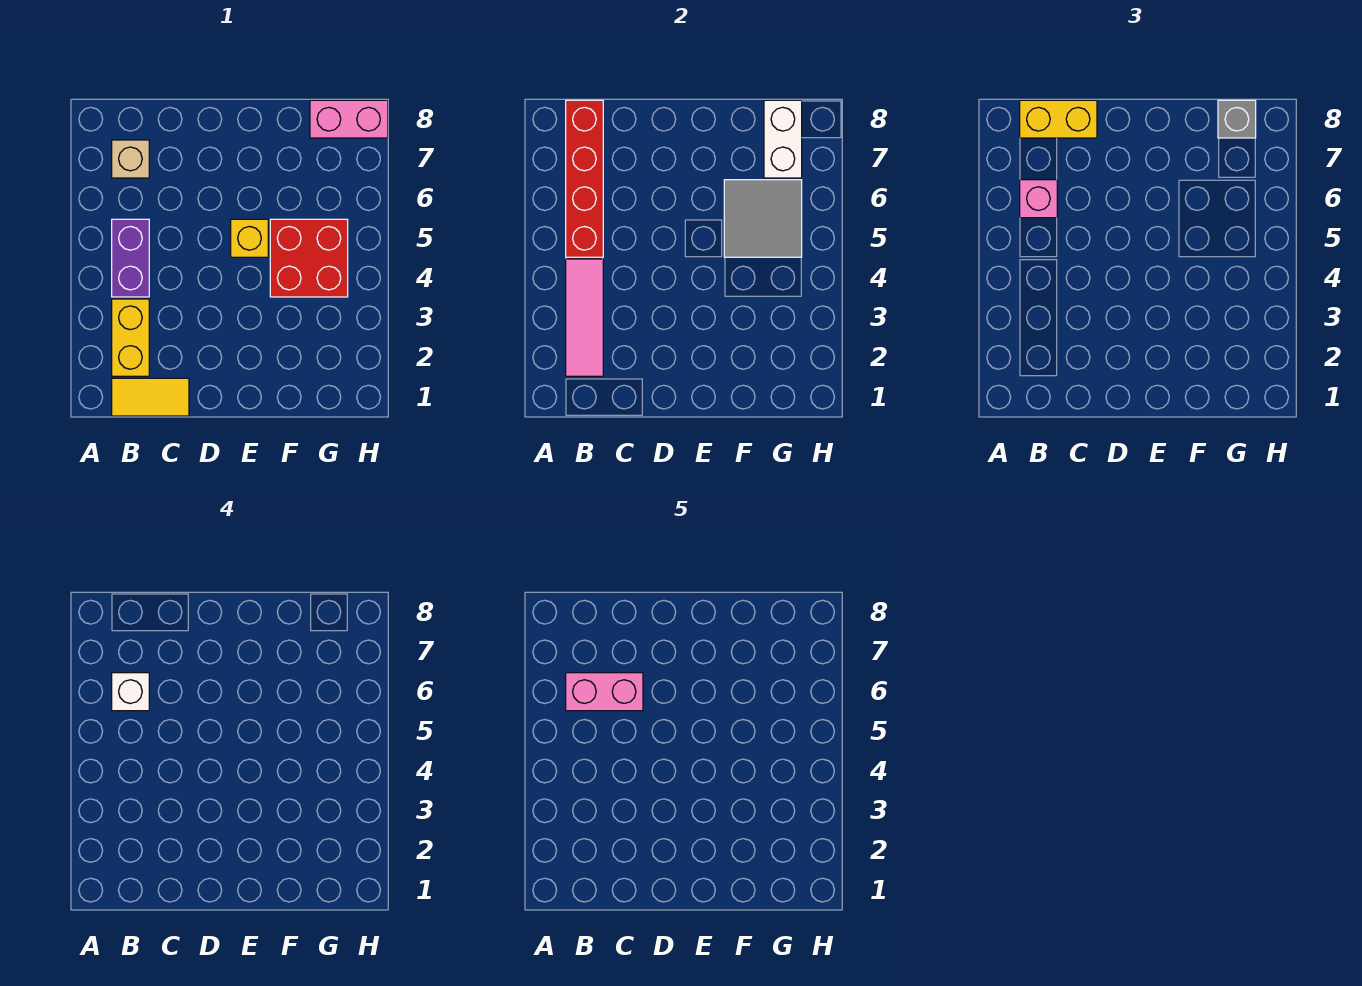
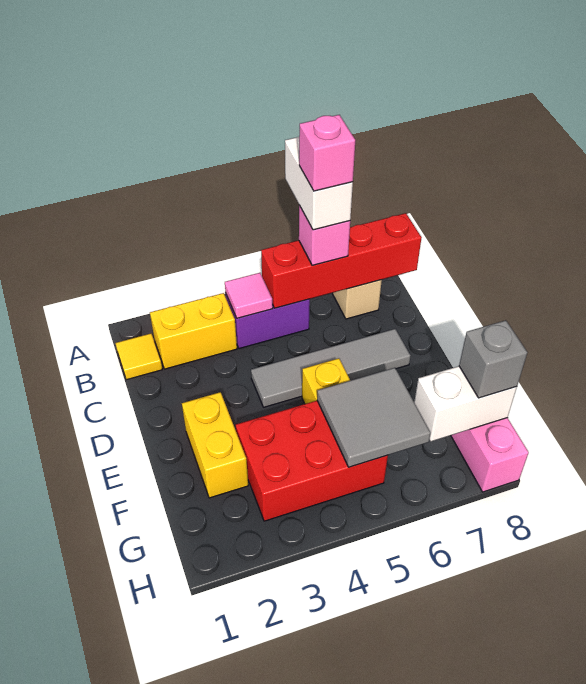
yellow tile B1:C1 level 1 -> yellow tile B1 level 1
pink tile B2:B4 level 2 -> pink tile B4 level 2
white brick B6 level 4 -> white brick A6:B6 level 4
pink brick B6:C6 level 5 -> pink brick B6 level 5
yellow brick B8:C8 level 3 -> yellow brick E2:F2 level 1
none -> grey tile D4:D7 level 1
red brick F4:G5 level 1 -> red brick F3:G5 level 1

